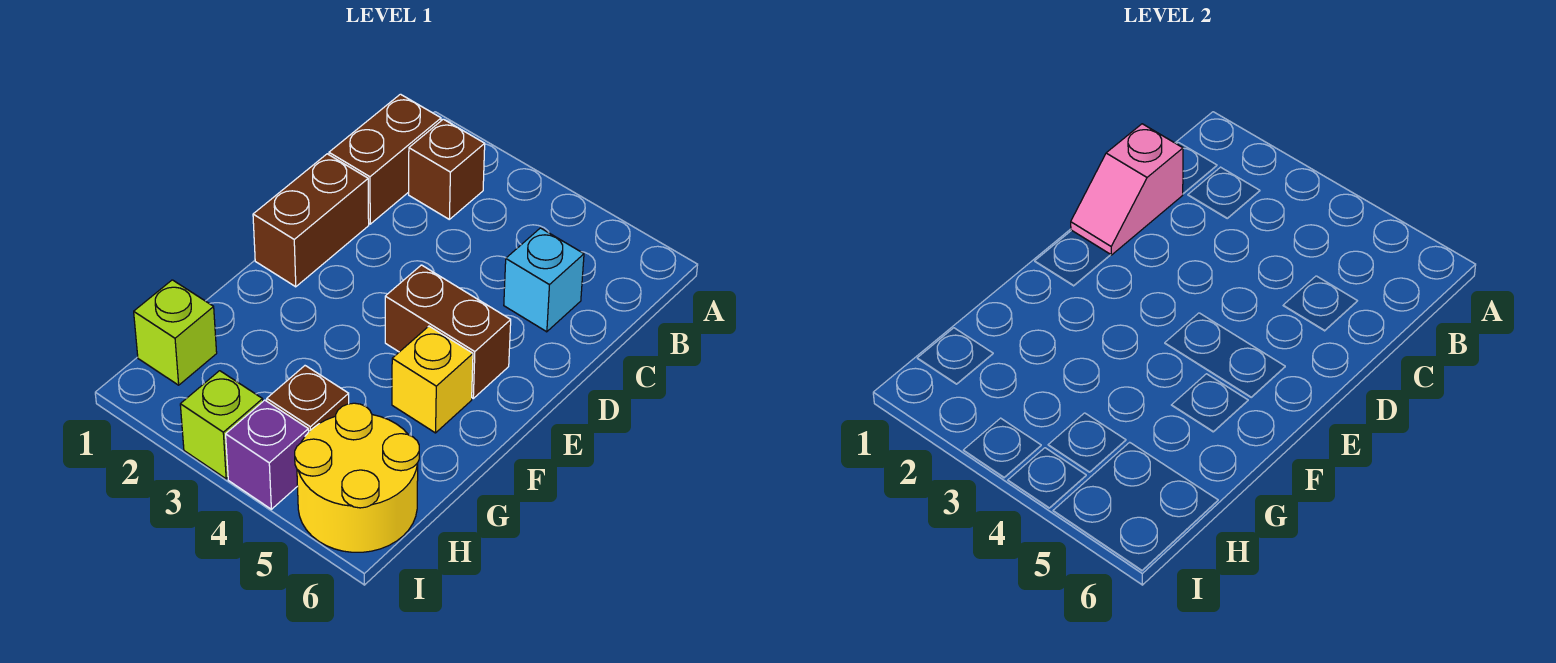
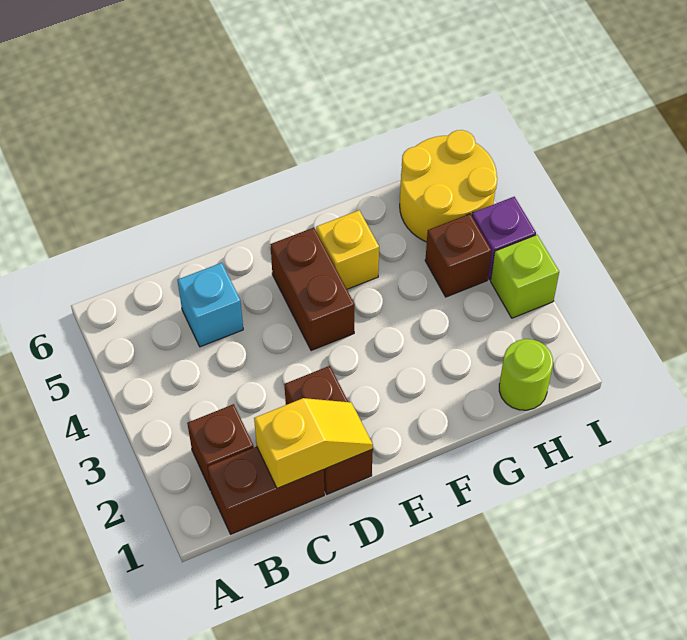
pink slope C1:D1 level 2 top C -> yellow slope C1:D1 level 2 top C
brown brick D1:E1 level 1 -> brown brick D1:D2 level 1
lime brick H1 level 1 -> lime round brick H1 level 1

